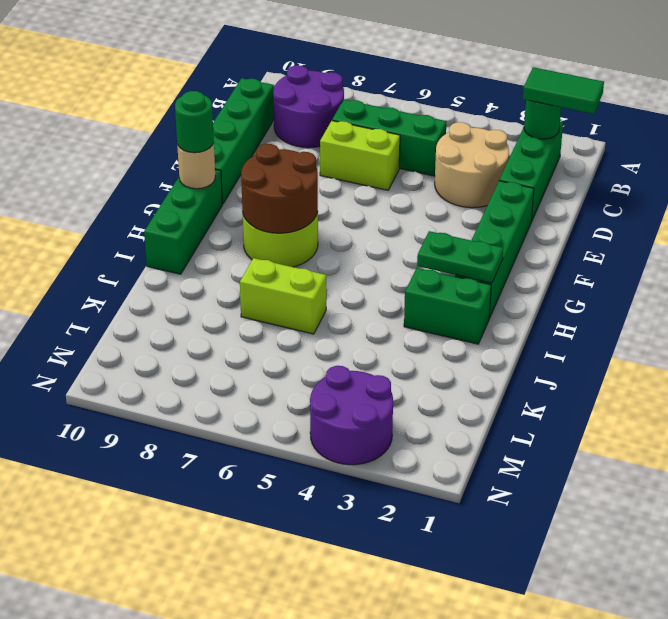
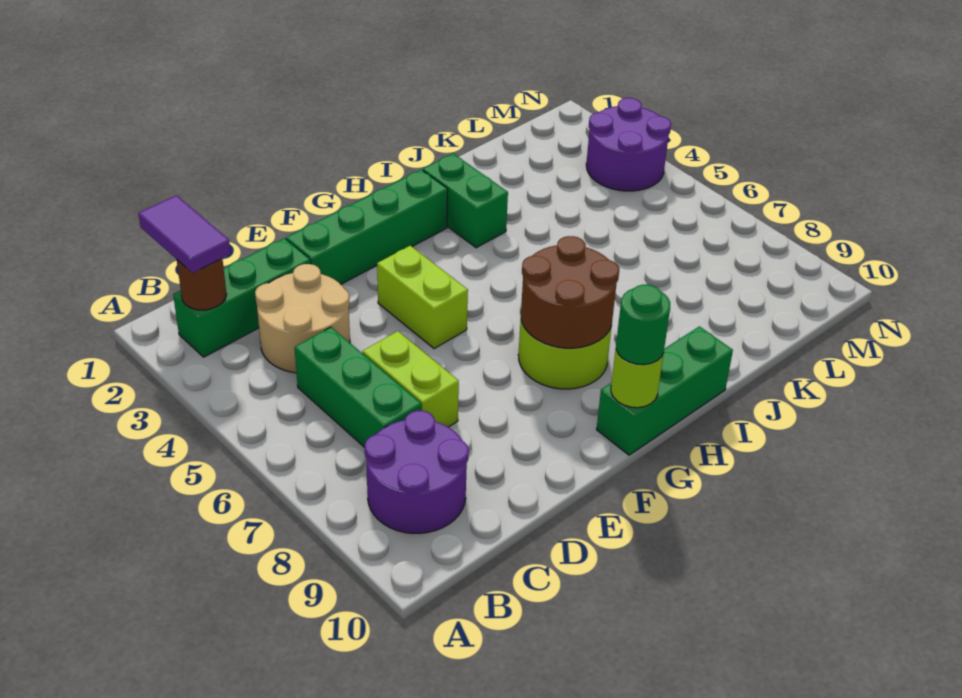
green tile B1:B2 level 3 -> purple tile B1:B2 level 3
green round brick B2 level 2 -> brown round brick B2 level 2
green brick C10:F10 level 1 -> none
tan round brick G10 level 2 -> lime round brick G10 level 2
green plate H2:H3 level 2 -> none
lime brick J6:J7 level 1 -> lime brick F4:F5 level 1

